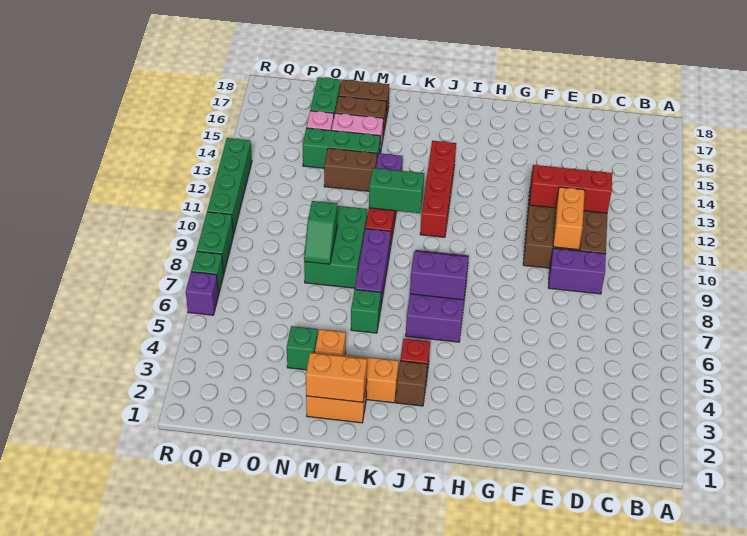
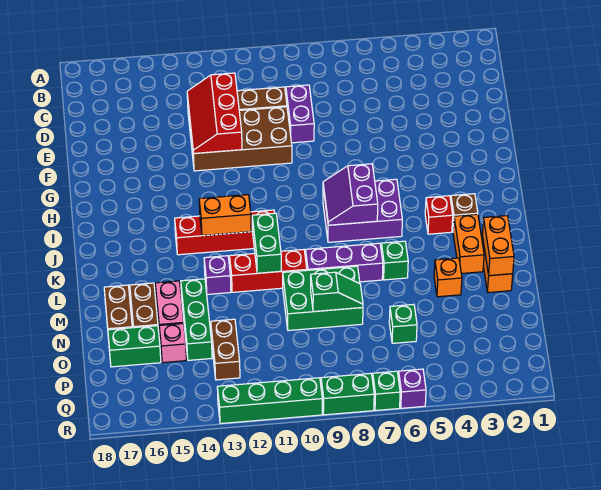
orange brick E10:E11 level 2 -> orange brick J12:J13 level 2
brown brick M13:N13 level 1 -> brown brick O13:P13 level 1
green brick N4 level 1 -> green brick O6 level 1

